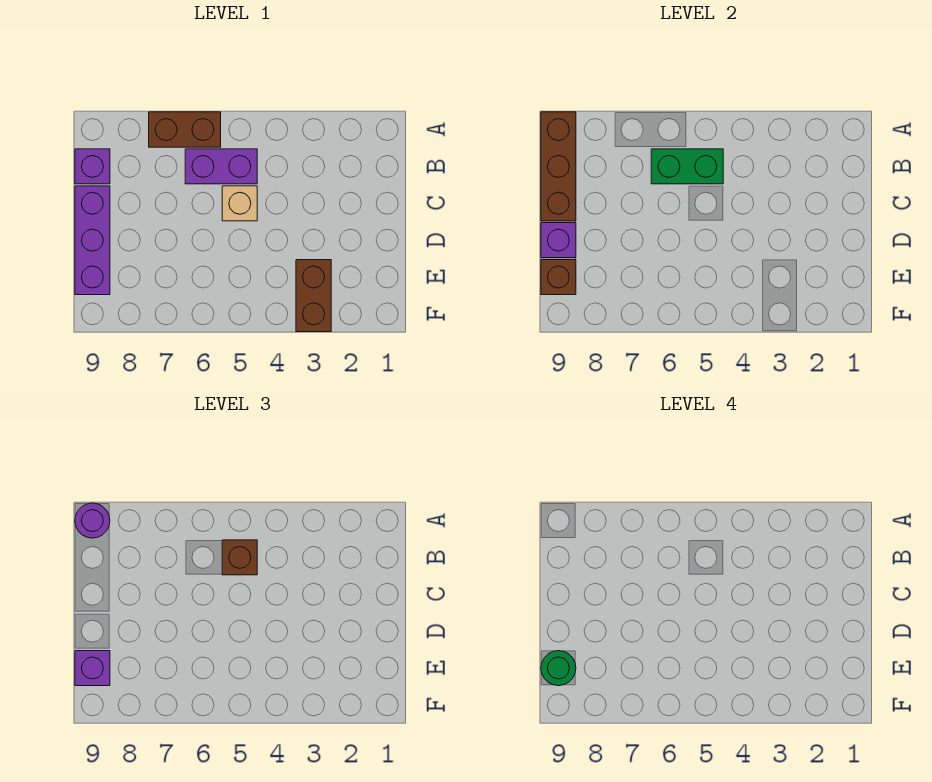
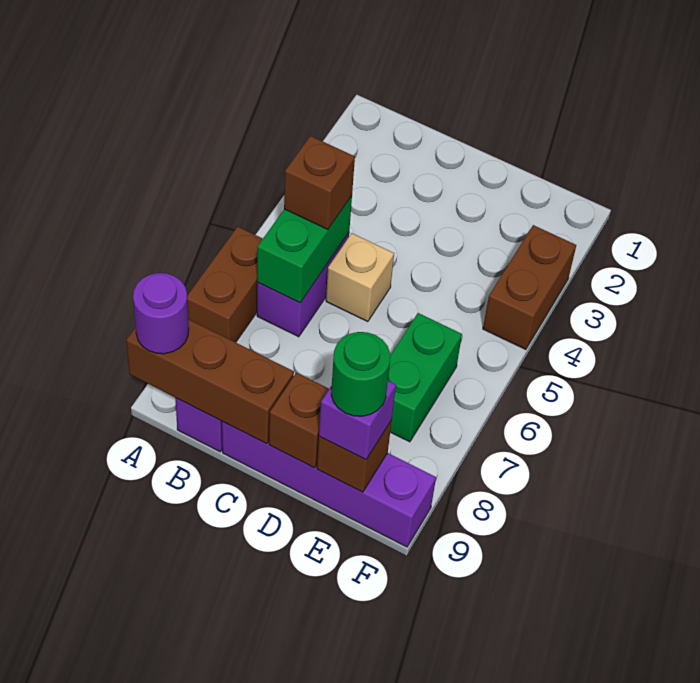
purple brick C9:E9 level 1 -> purple brick C9:F9 level 1
purple brick D9 level 2 -> brown brick D9 level 2
brown brick E3:F3 level 1 -> brown brick F3:F4 level 1
none -> green brick E6:E7 level 1

